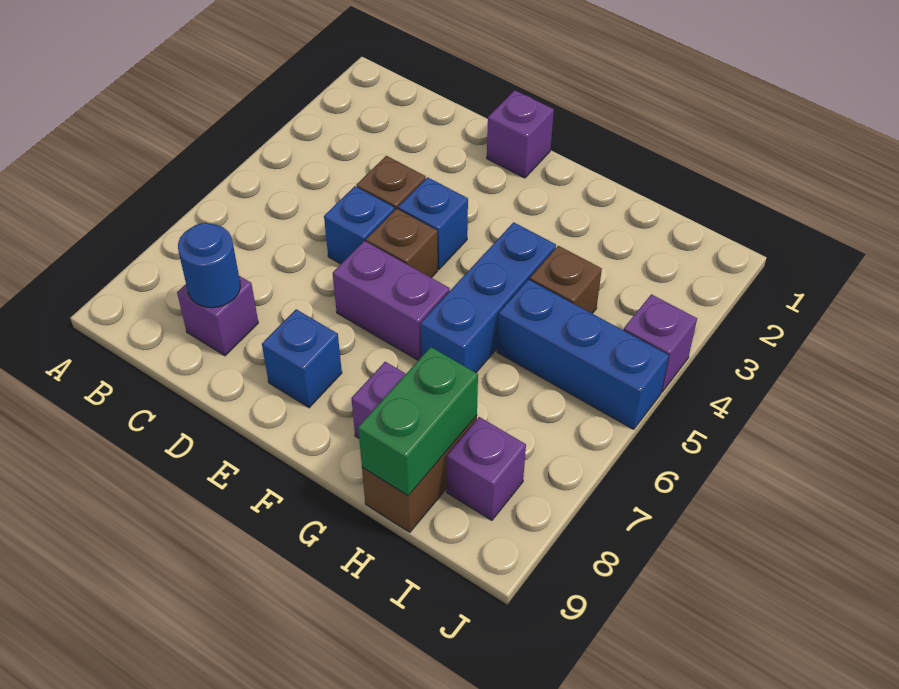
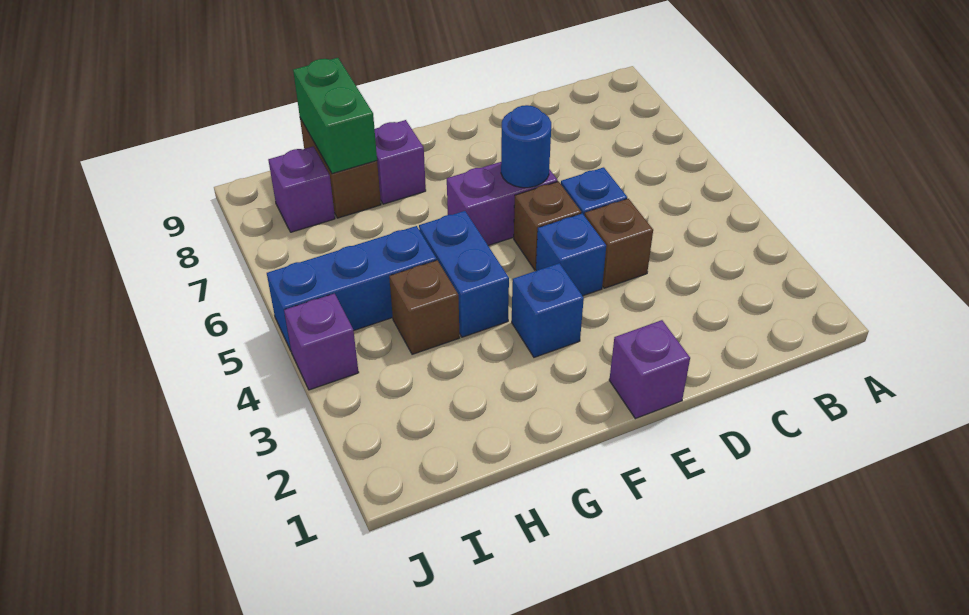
purple brick C8 level 1 -> none
blue round brick C8 level 2 -> blue round brick E6 level 2
blue brick E8 level 1 -> blue brick F3 level 1
blue brick G4:G6 level 1 -> blue brick G4:G5 level 1

